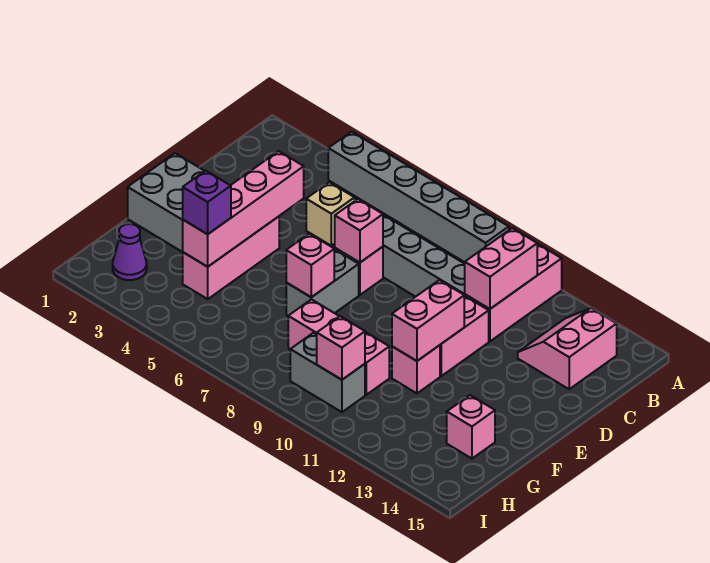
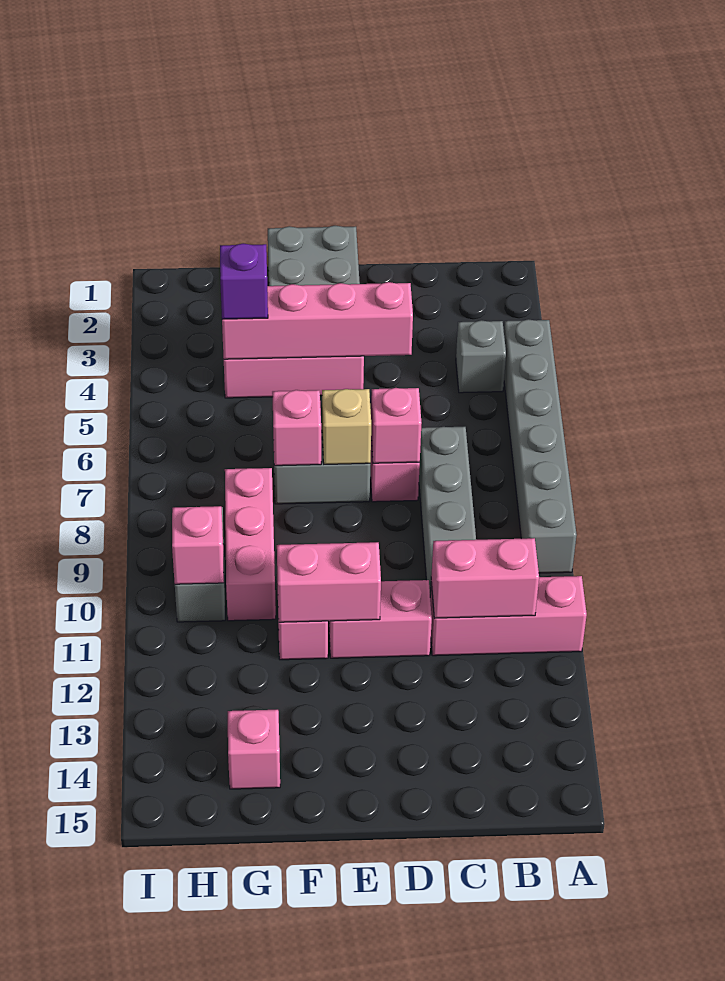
none -> grey brick B4 level 1
pink slope B13:C14 level 1 top 14 -> none
tan brick C5 level 1 -> tan brick E7 level 2
purple cone H2 level 1 -> none

